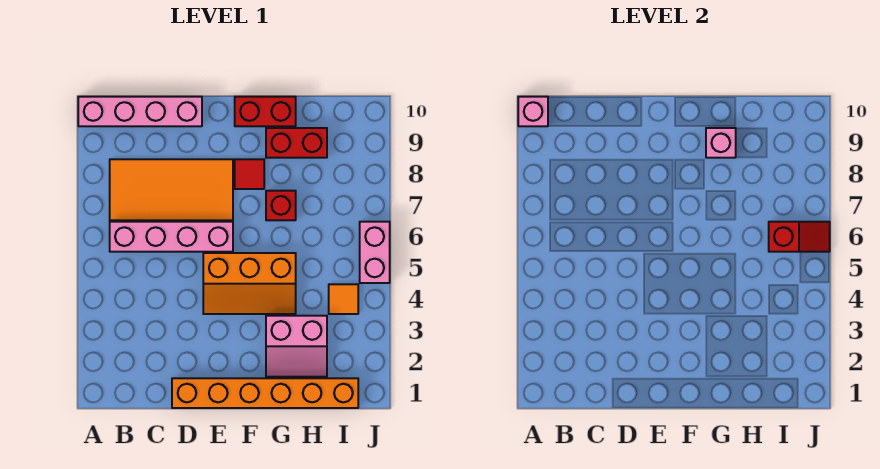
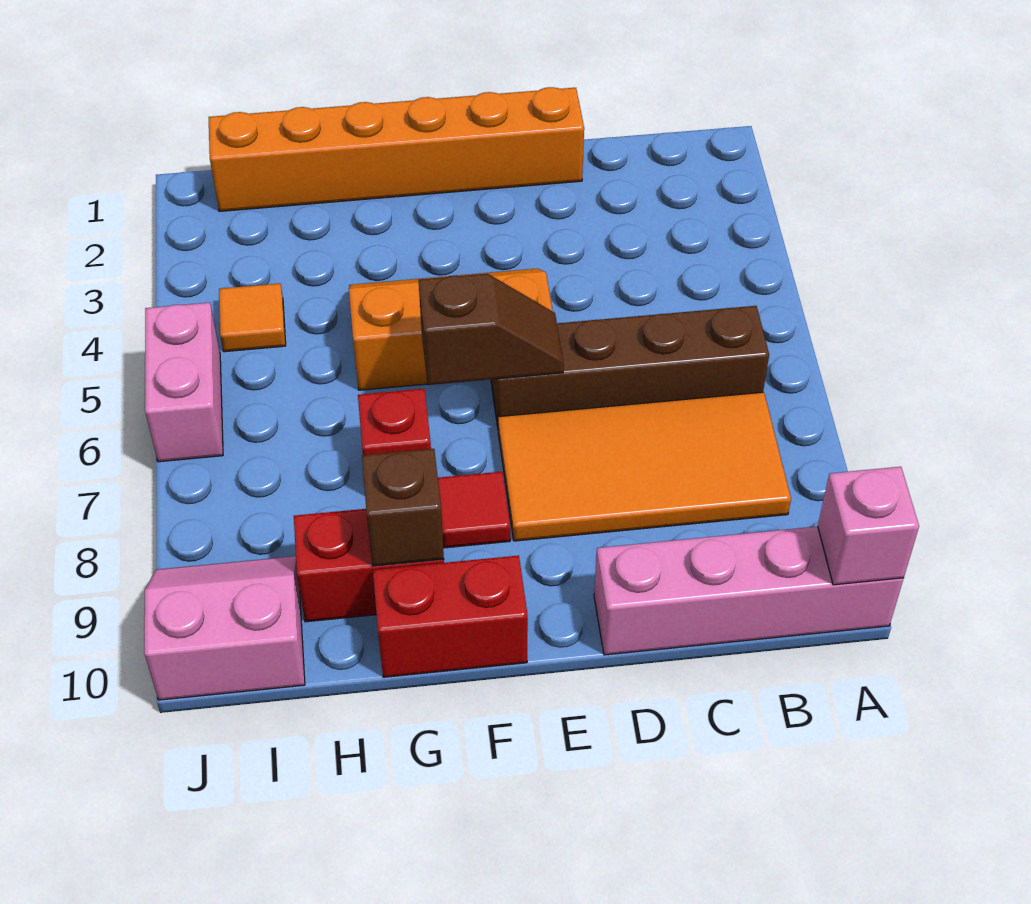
pink brick B6:E6 level 1 -> brown brick B6:E6 level 1
none -> brown slope E6:F6 level 2 top F
pink slope G2:H3 level 1 top 3 -> pink slope I9:J10 level 1 top 10
pink brick G9 level 2 -> brown brick G9 level 2
red slope I6:J6 level 2 top I -> none

